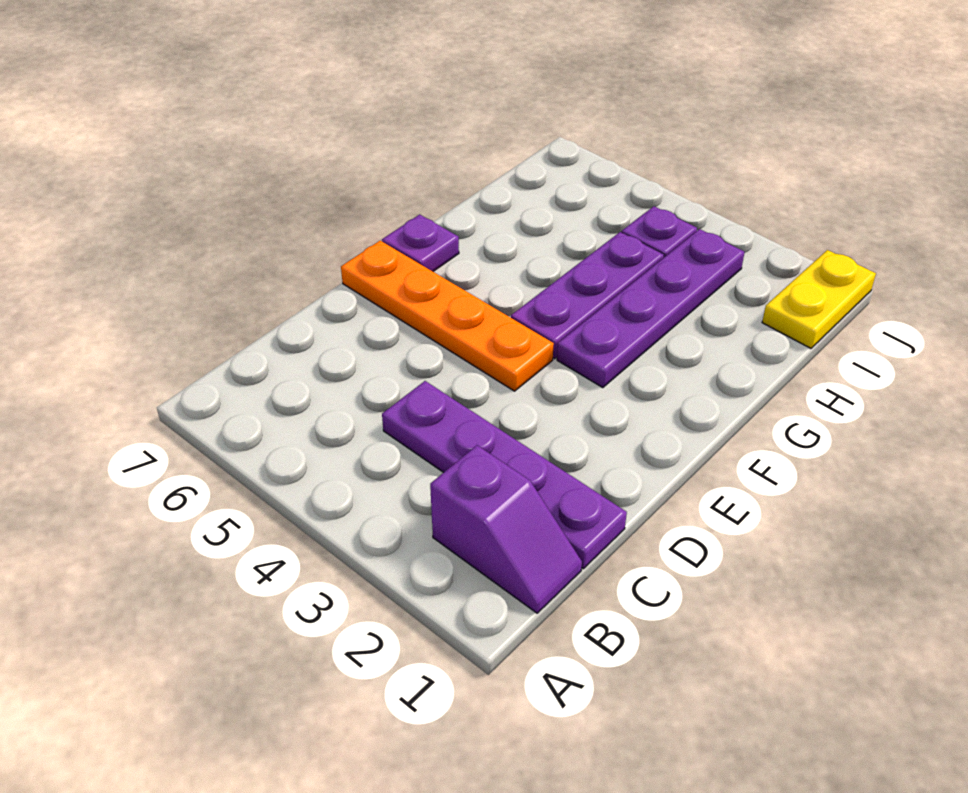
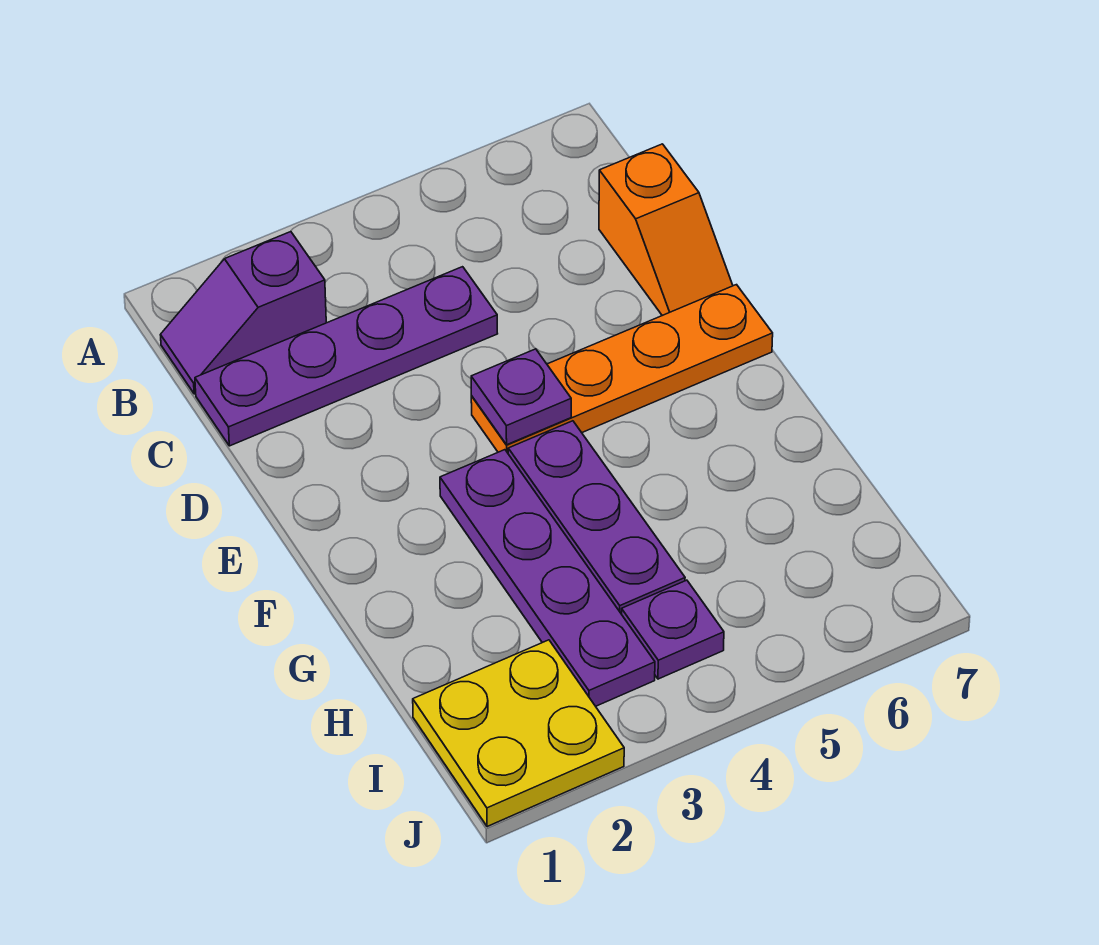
none -> orange slope C7:D7 level 1 top C
purple plate F7 level 1 -> purple plate E4 level 2
yellow plate I1:J1 level 1 -> yellow plate I1:J2 level 1

